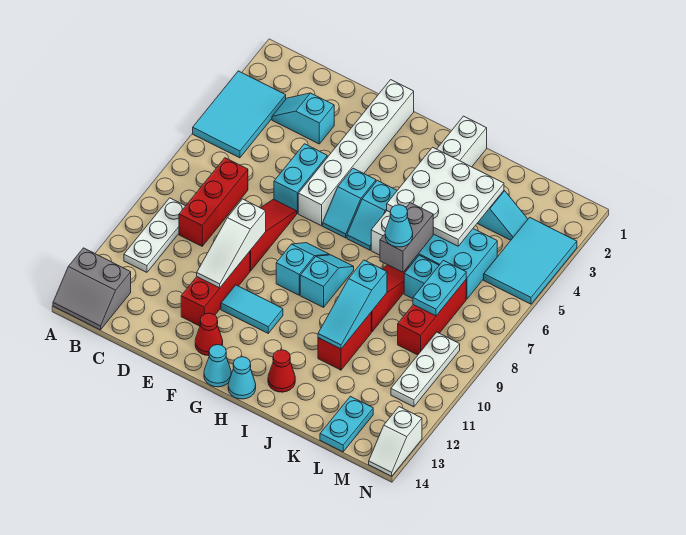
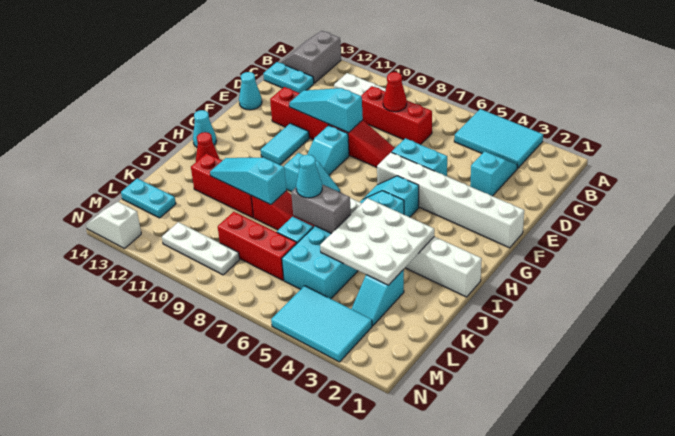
white slope E9:E11 level 2 top 9 -> cyan slope E9:E11 level 2 top 9
red cone F13 level 1 -> red cone C8 level 2
cyan slope G8:G9 level 1 top 9 -> cyan slope F9:G9 level 1 top F
cyan cone G14 level 1 -> cyan cone E14 level 1
red brick J10:J11 level 1 -> red brick J10:J12 level 1
cyan plate L7:L8 level 2 -> cyan plate C13:C14 level 1

